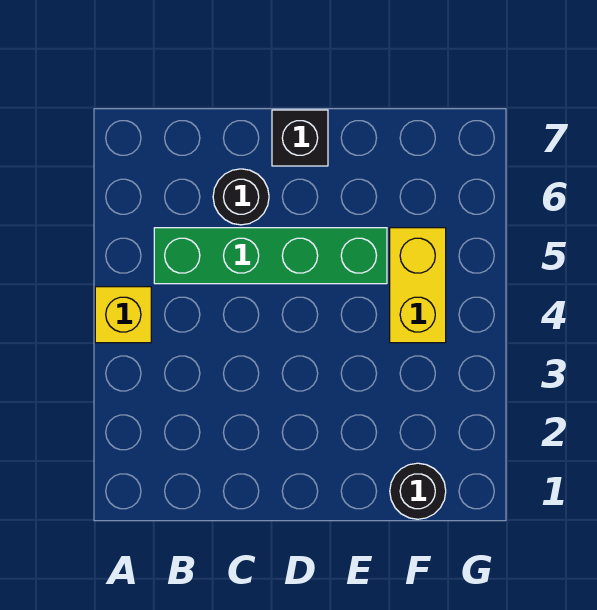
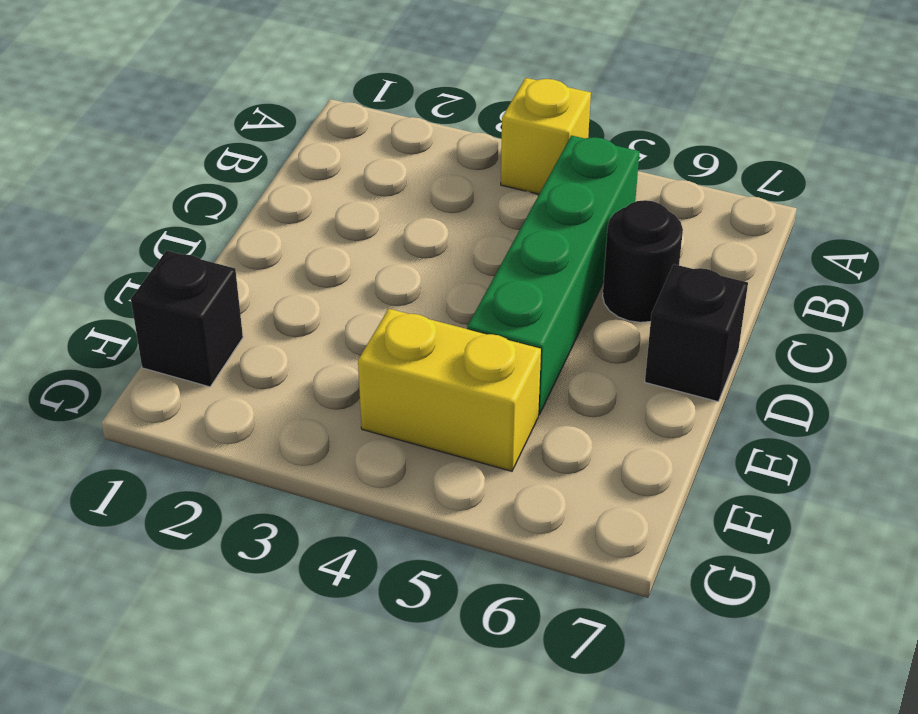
black round brick F1 level 1 -> black brick F1 level 1

